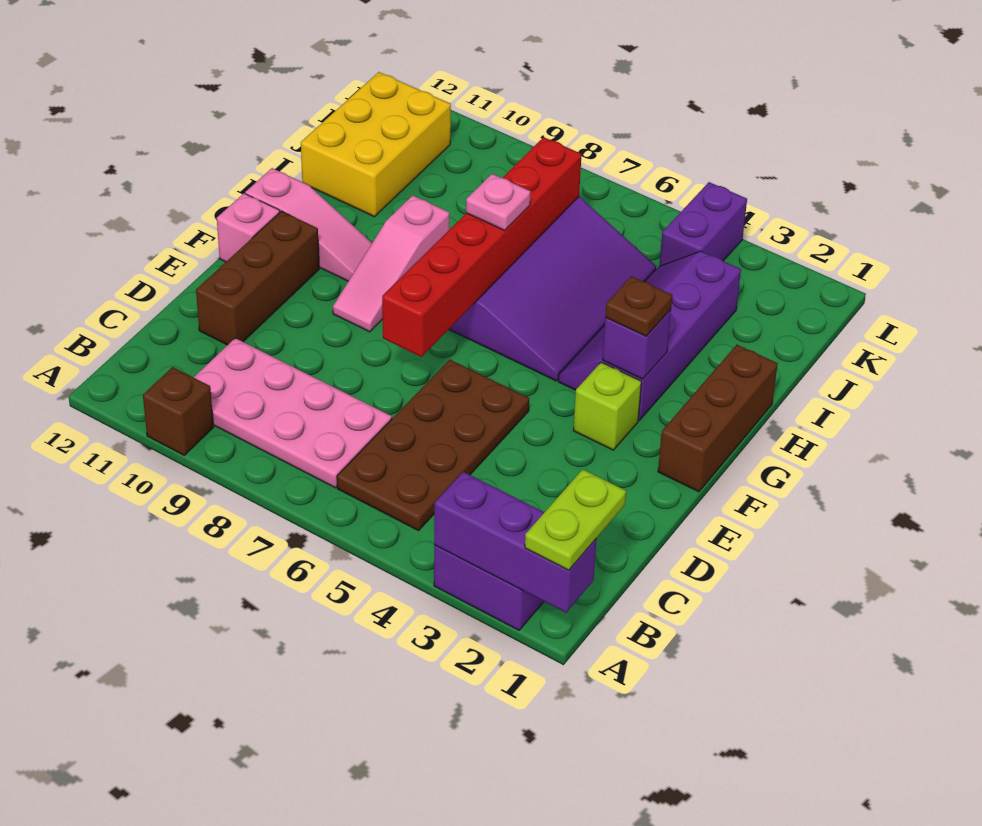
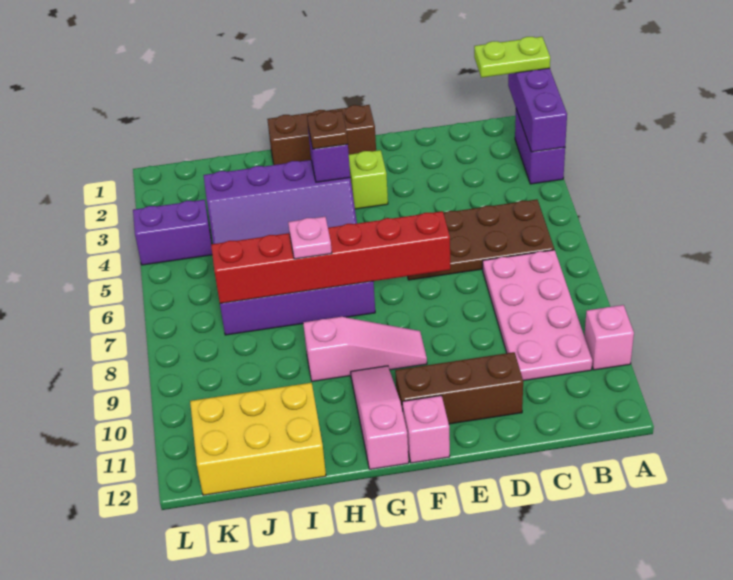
brown brick A10 level 1 -> pink brick A10 level 1

